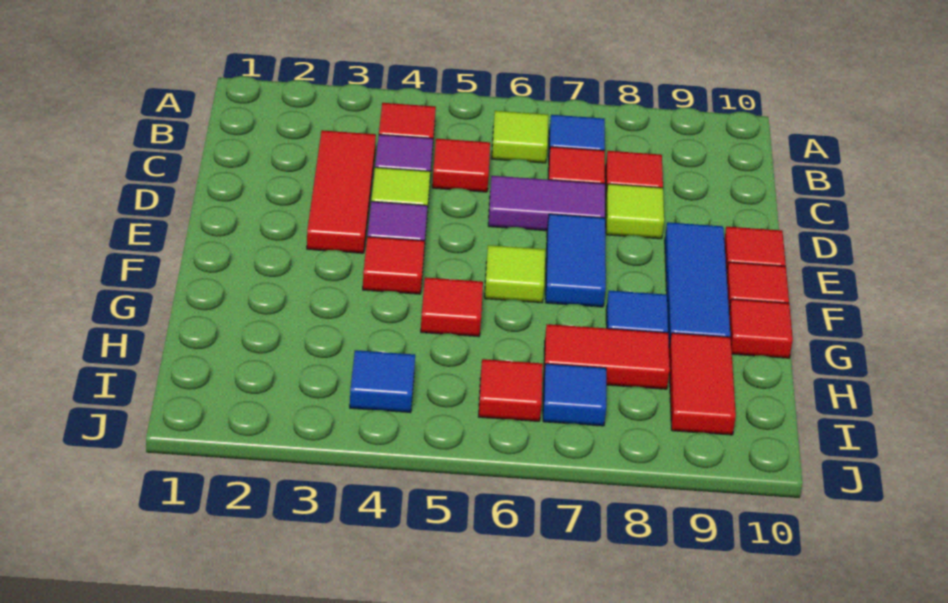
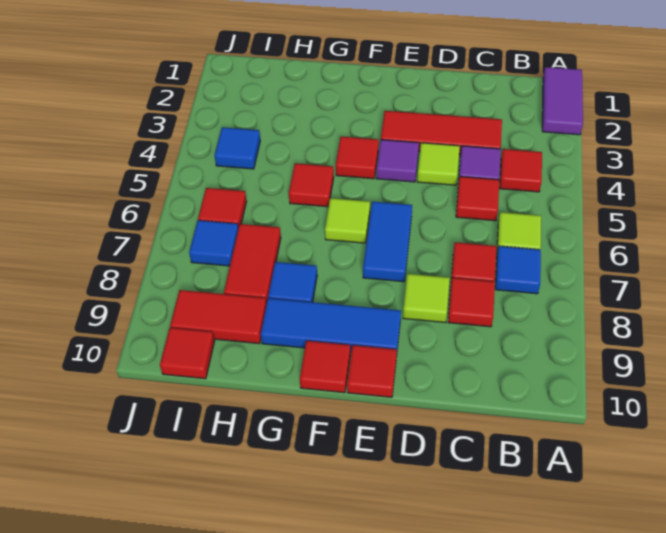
purple tile D6:D7 level 1 -> purple tile A1:A2 level 1
blue tile E7:F7 level 1 -> blue tile E6:E7 level 1
red tile G10 level 1 -> red tile I10 level 1

